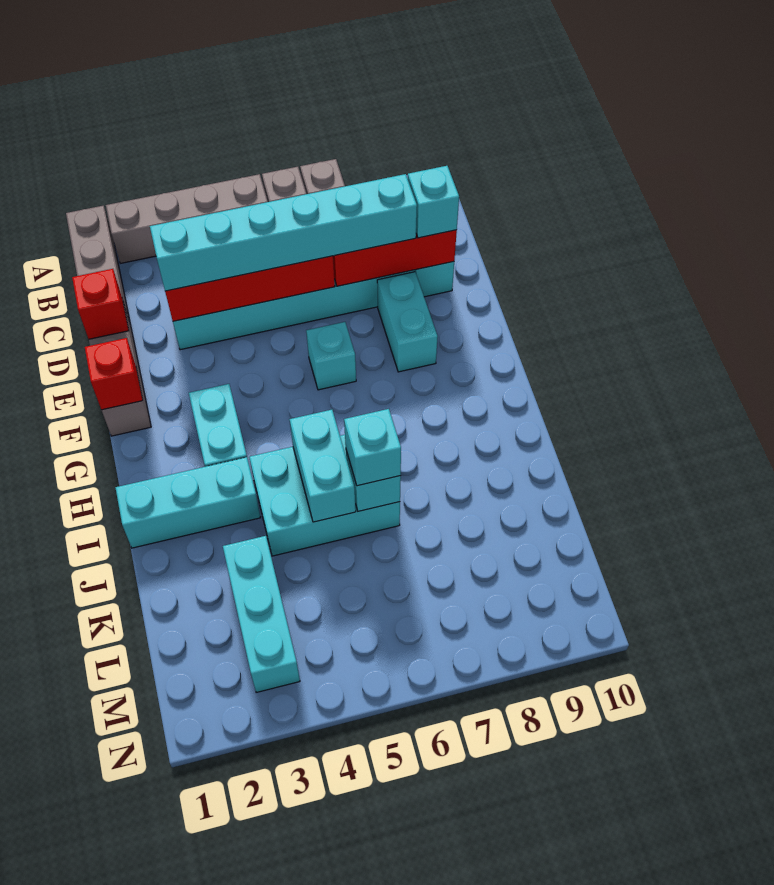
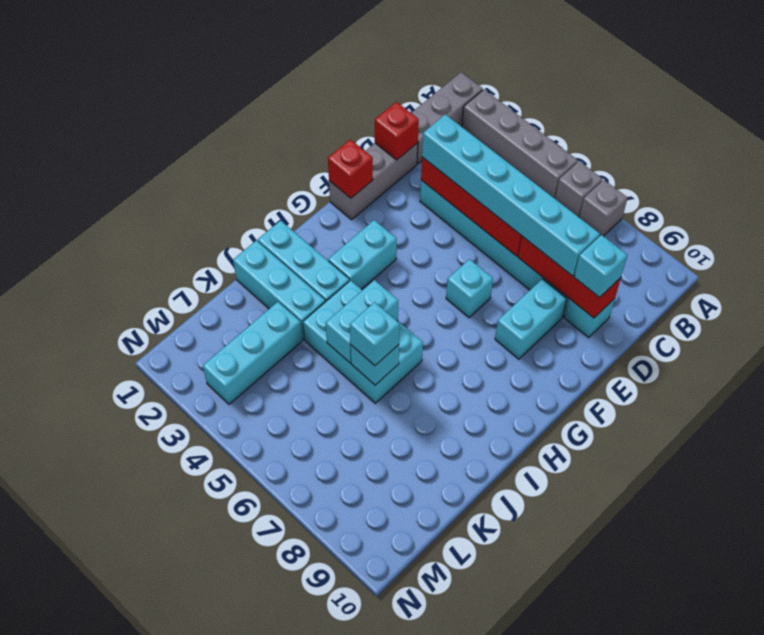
none -> cyan brick J1:J3 level 1

